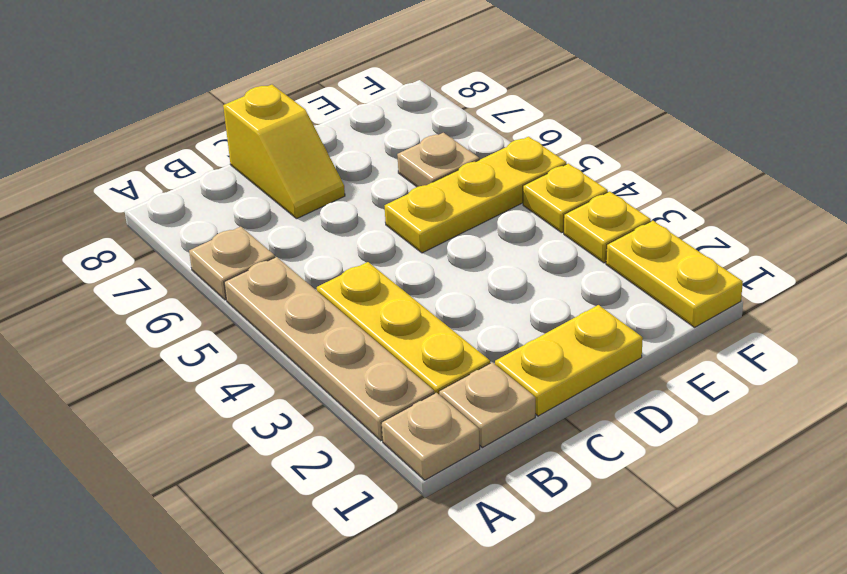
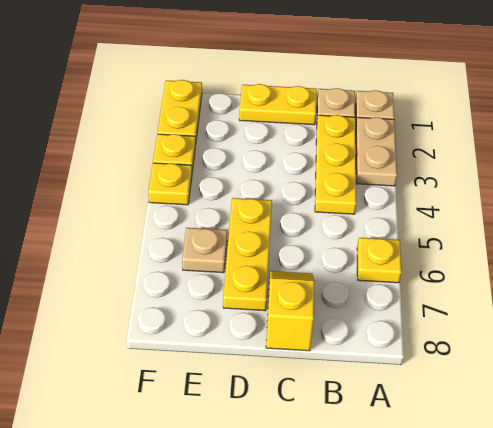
tan plate A2:A5 level 1 -> tan plate A2:A3 level 1
tan plate A6 level 1 -> yellow plate A6 level 1
yellow plate D5:F5 level 1 -> yellow plate D5:D7 level 1

